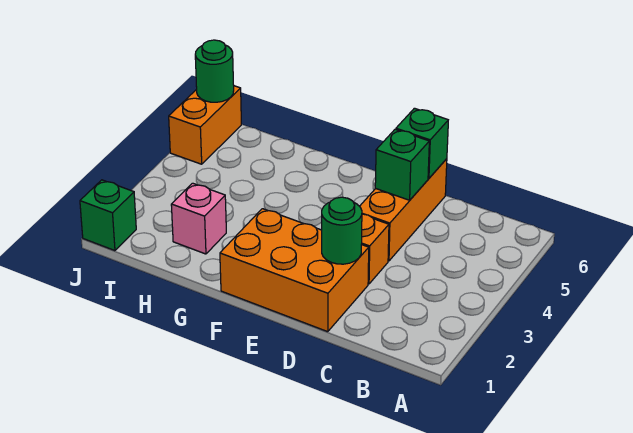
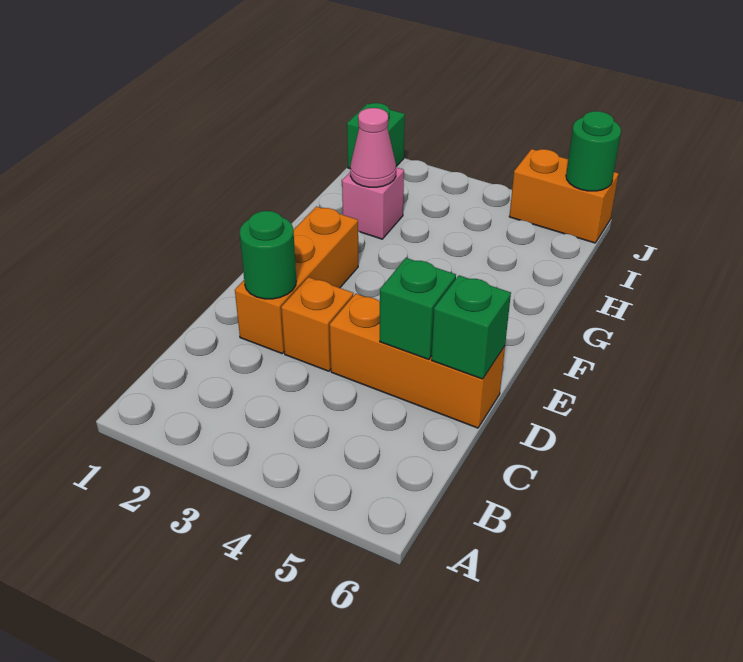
orange brick D1:F2 level 1 -> orange brick D2:F2 level 1
none -> pink cone H2 level 2

